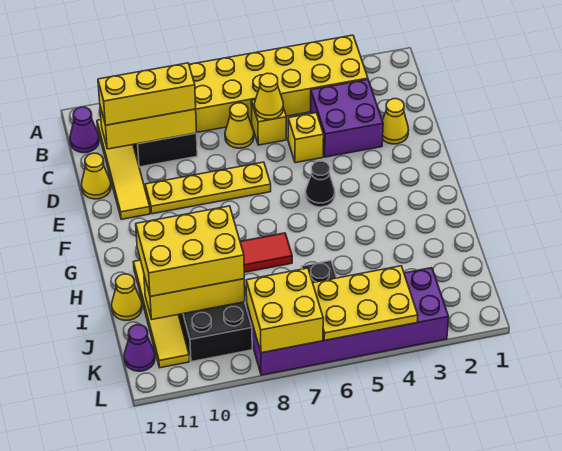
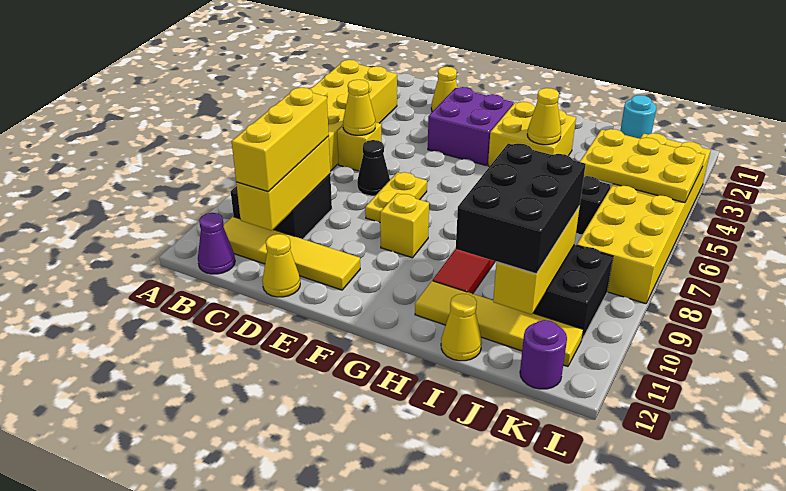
purple brick C3:D4 level 1 -> purple brick E3:F4 level 1
yellow cone C7 level 1 -> yellow cone H4 level 2
yellow brick D5 level 1 -> yellow brick F9 level 1
yellow plate E7:E10 level 1 -> yellow plate E7:E8 level 1
black cone F5 level 1 -> black cone D7 level 1
yellow brick I9:J11 level 3 -> black brick I9:J11 level 3
none -> cyan round brick J1 level 1
purple brick K3:L8 level 1 -> yellow brick K3:L8 level 1
yellow plate K4:L6 level 2 -> yellow plate J4:L5 level 2
yellow brick K7:L8 level 2 -> yellow brick G3:H4 level 1
purple cone K12 level 1 -> purple round brick K12 level 1

